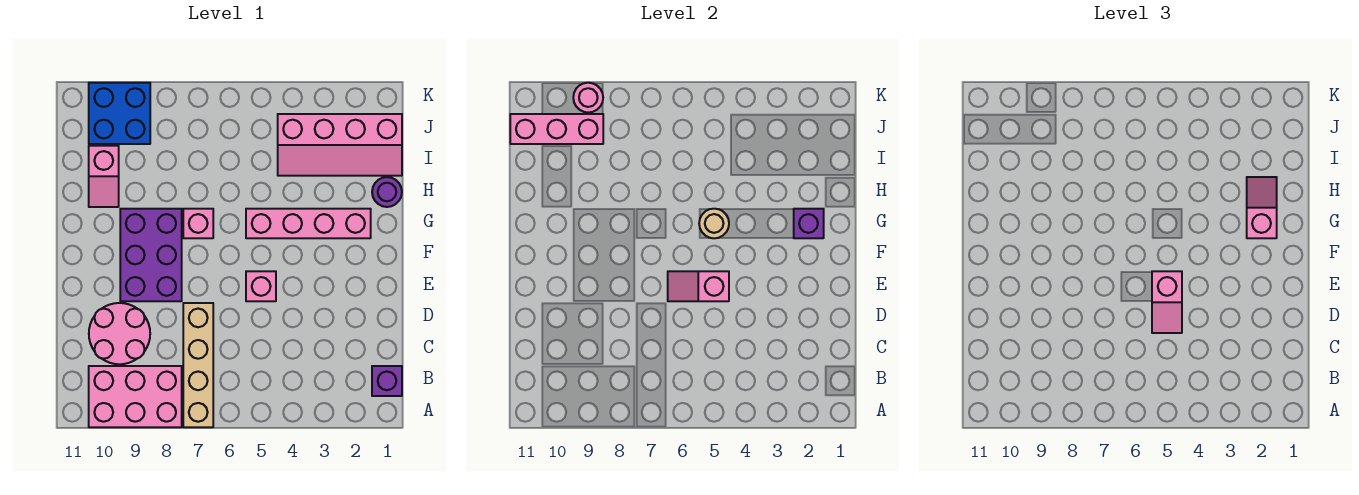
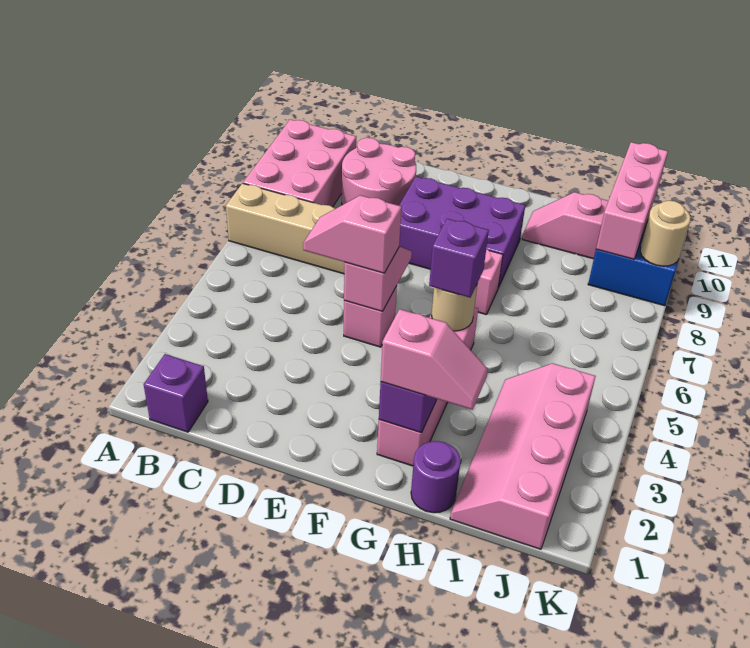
none -> purple brick G5 level 3
pink round brick K9 level 2 -> tan round brick K9 level 2

